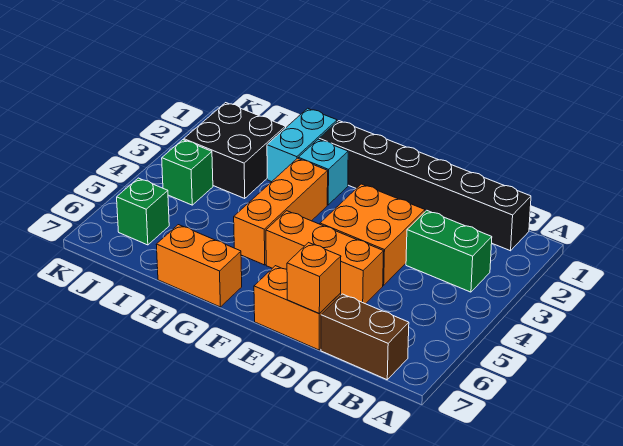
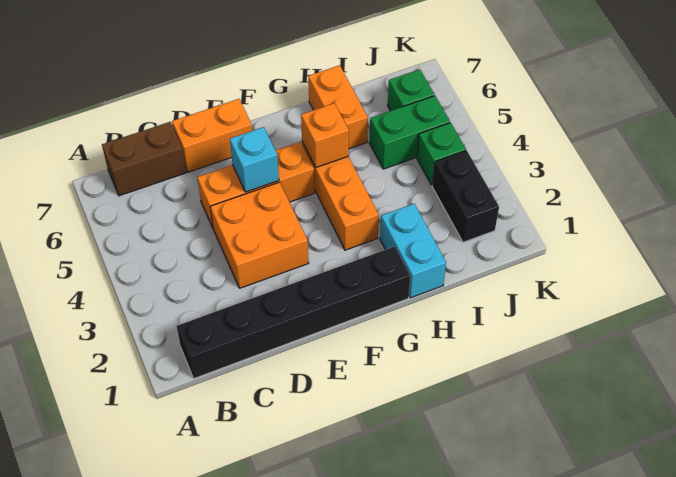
green brick B3:C3 level 1 -> green brick I5:J5 level 1
orange brick D7 level 2 -> orange brick G5 level 2
cyan brick G2 level 1 -> cyan brick E5 level 2
orange brick G7:H7 level 1 -> orange brick H6:H7 level 1
black brick I2:J3 level 1 -> black brick J2:J3 level 1

